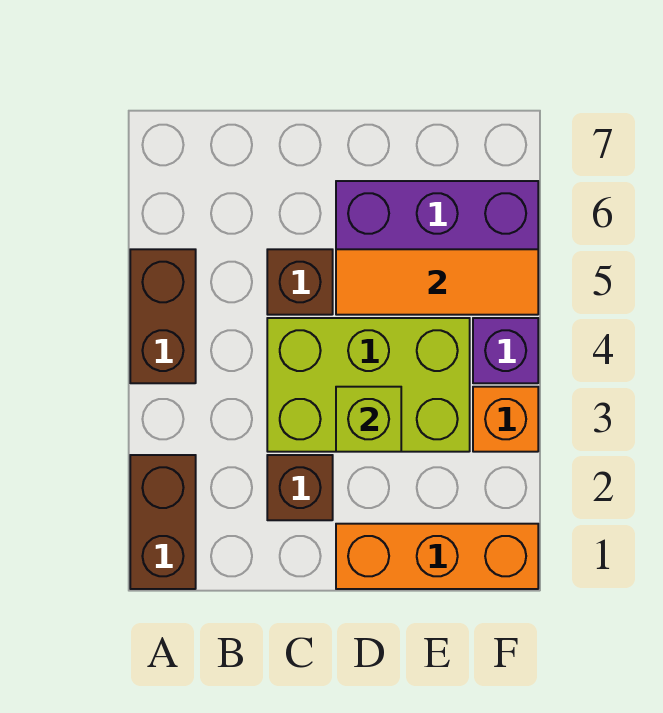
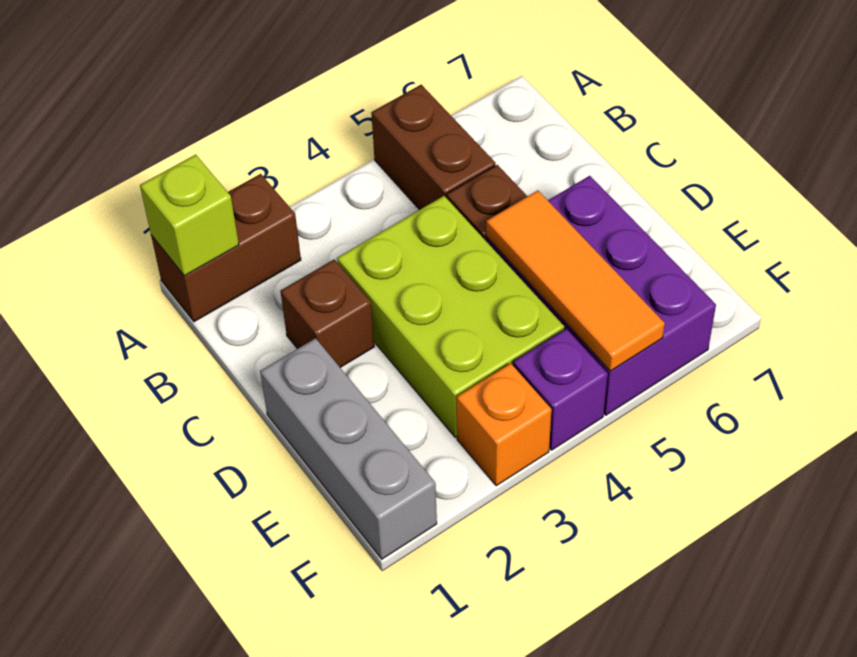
brown brick A4:A5 level 1 -> brown brick A5:B5 level 1
orange brick D1:F1 level 1 -> grey brick D1:F1 level 1
lime brick D3 level 2 -> lime brick A1 level 2

